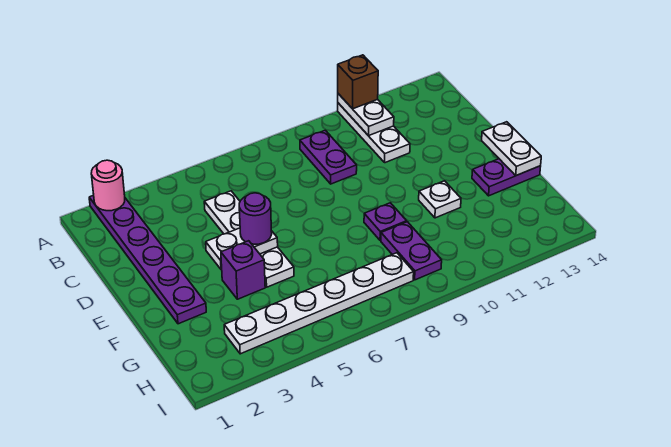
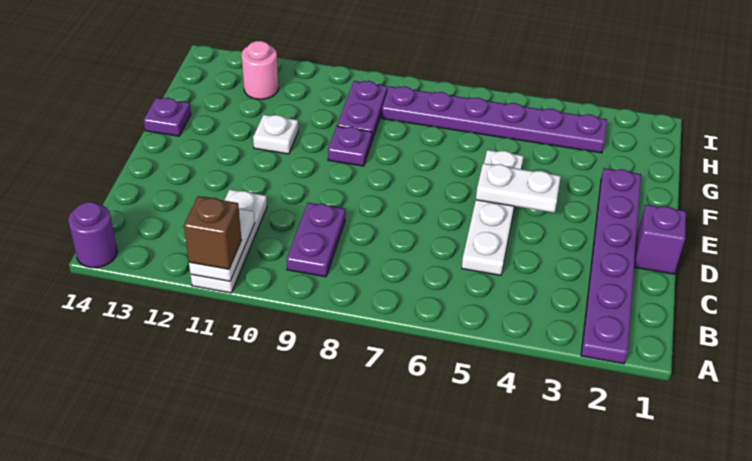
pink round brick A2 level 2 -> pink round brick H12 level 1
purple round brick E5 level 3 -> purple round brick A14 level 1
white plate E14:F14 level 2 -> none
purple brick F4 level 1 -> purple brick D1 level 1
purple plate F13:F14 level 1 -> purple plate F14 level 1
white plate H3:H8 level 1 -> purple plate H3:H8 level 1

